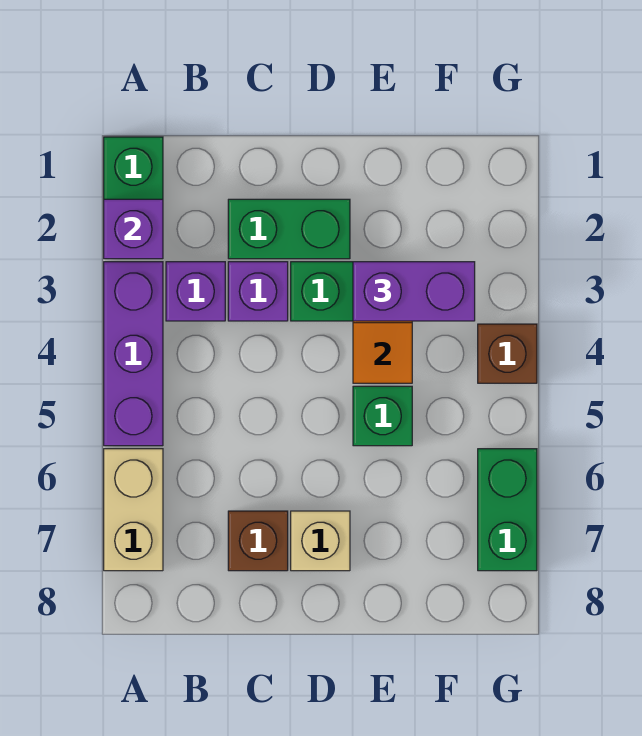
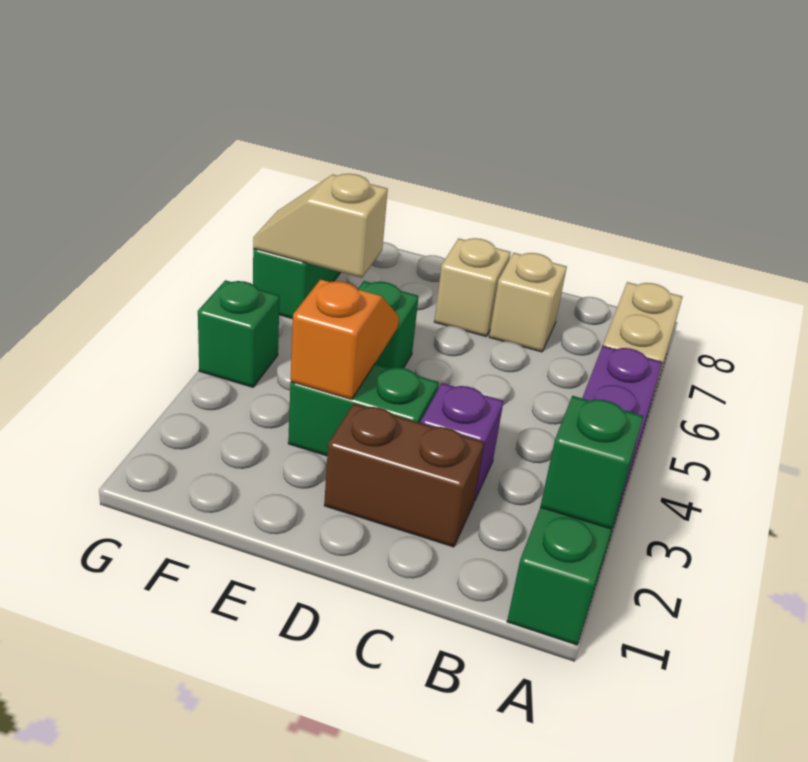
purple brick A2 level 2 -> green brick A2 level 2
purple brick B3 level 1 -> none
green brick C2:D2 level 1 -> brown brick C2:D2 level 1
brown brick C7 level 1 -> tan brick C7 level 1
purple brick E3:F3 level 3 -> none
none -> tan slope F6:G6 level 2 top F
brown brick G4 level 1 -> green brick G4 level 1

